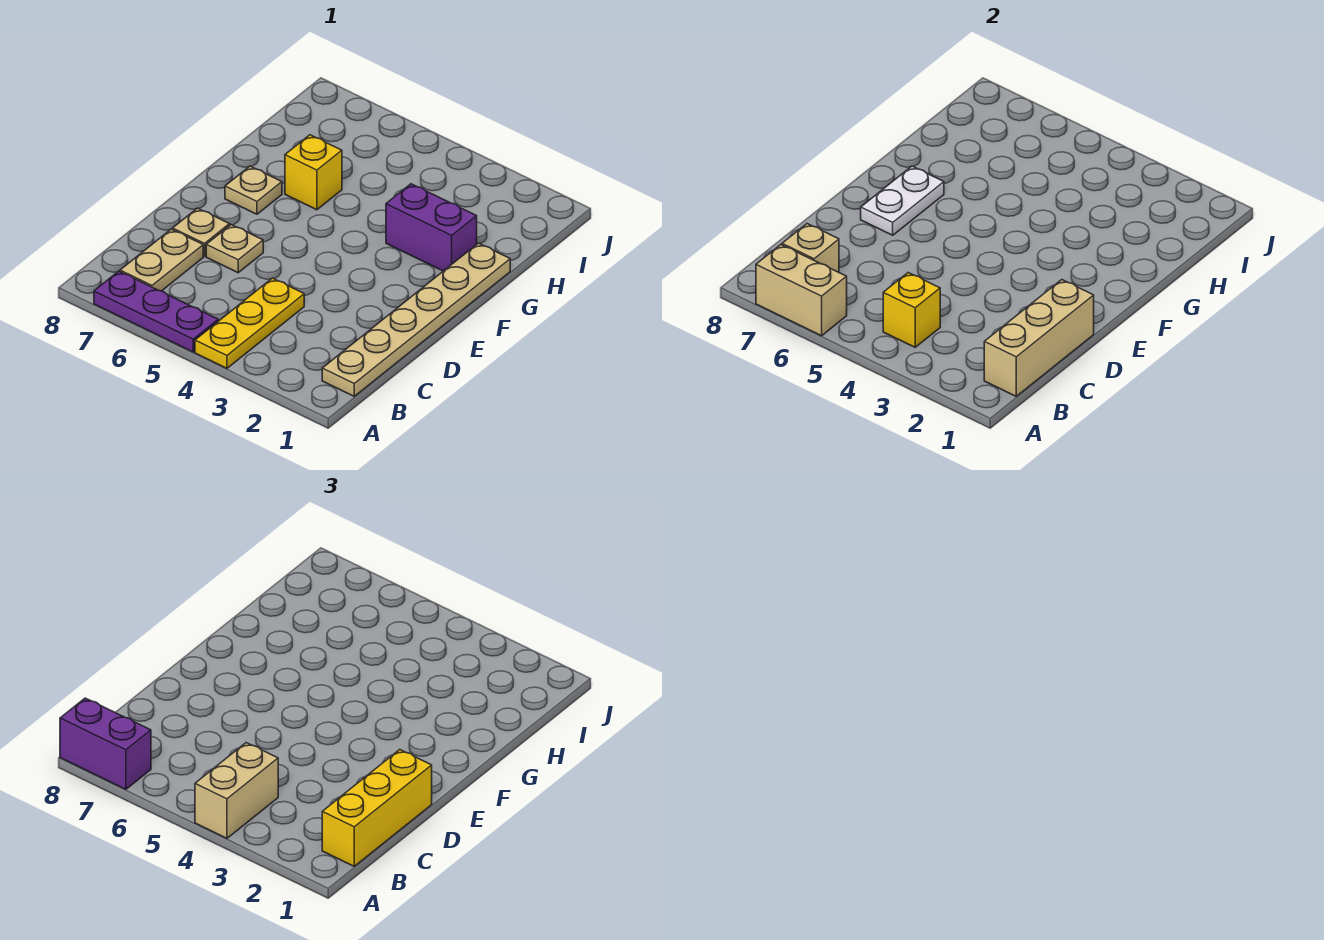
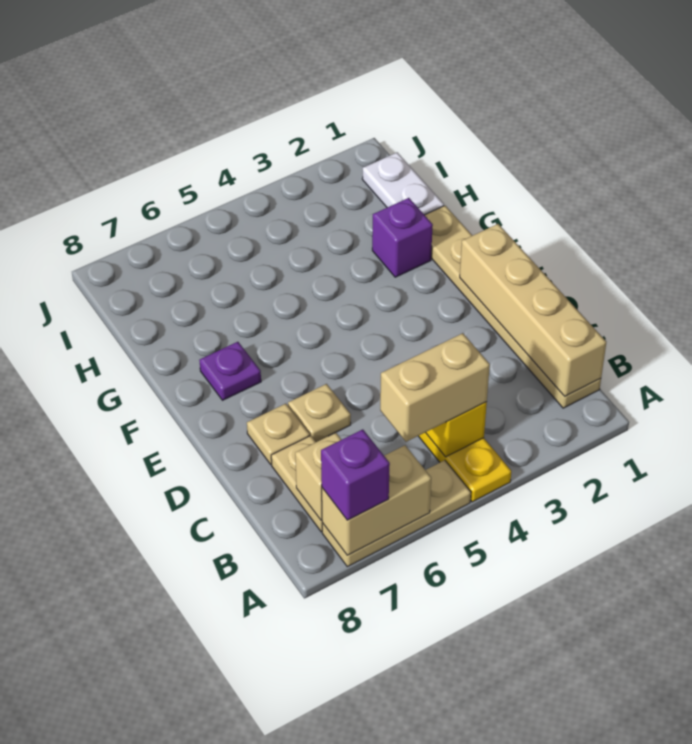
tan brick A4:B4 level 3 -> tan brick B4:B5 level 3
purple plate A5:A7 level 1 -> tan plate A5:A7 level 1
purple brick A7:A8 level 3 -> purple brick A7 level 3
tan brick B1:D1 level 2 -> tan brick B1:E1 level 2
yellow brick B1:D1 level 3 -> none
white plate E7:F7 level 2 -> white plate H1:I1 level 1
tan plate F7 level 1 -> purple plate F7 level 1
purple brick G2:G3 level 1 -> purple brick G2 level 1
yellow brick G6 level 1 -> none

